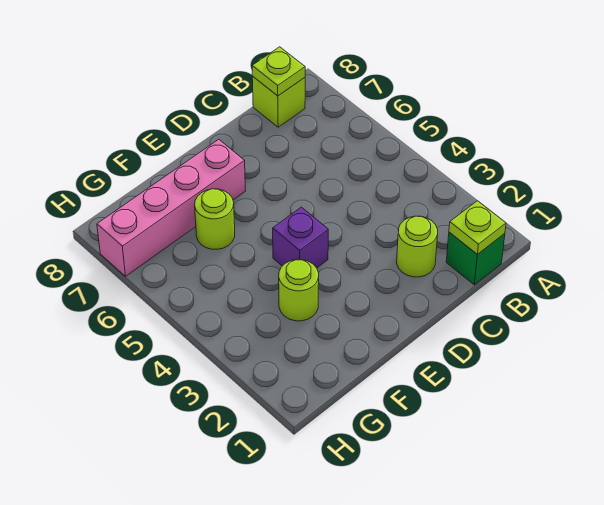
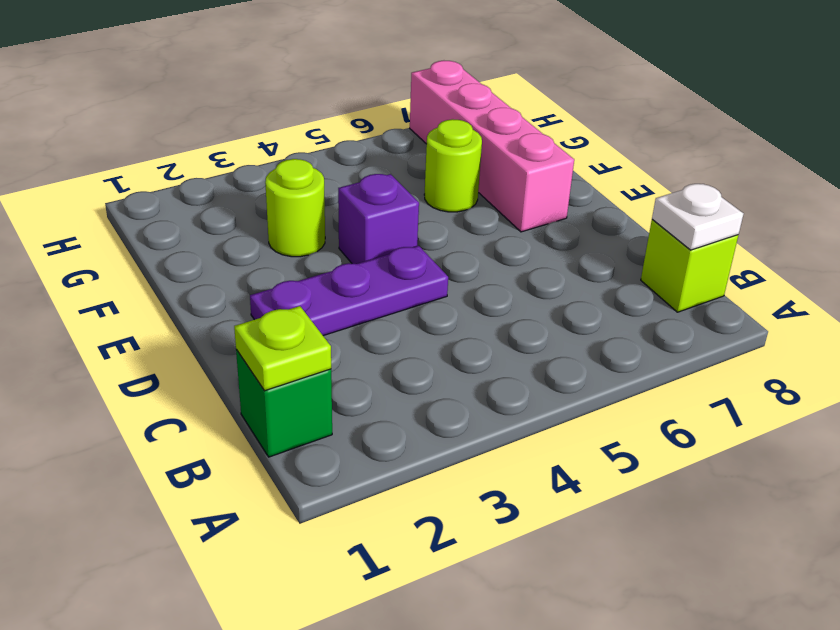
lime plate B8 level 2 -> white plate B8 level 2
lime round brick C2 level 1 -> none
none -> purple plate D2:D4 level 1

